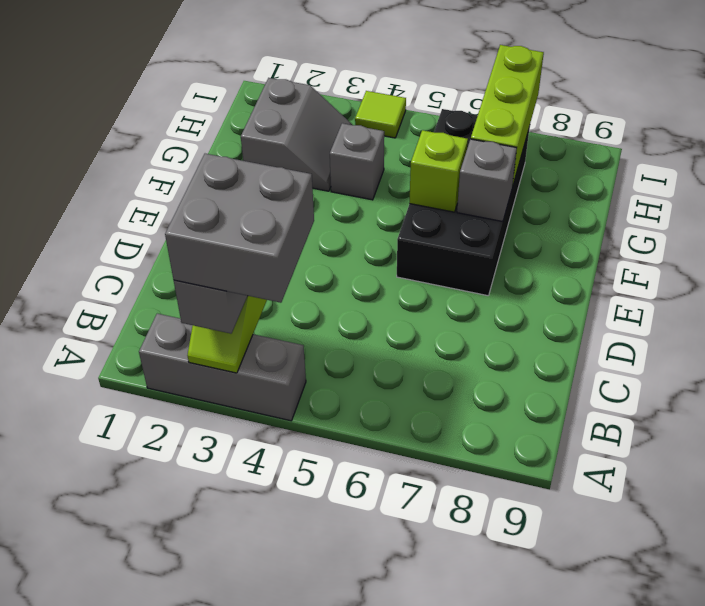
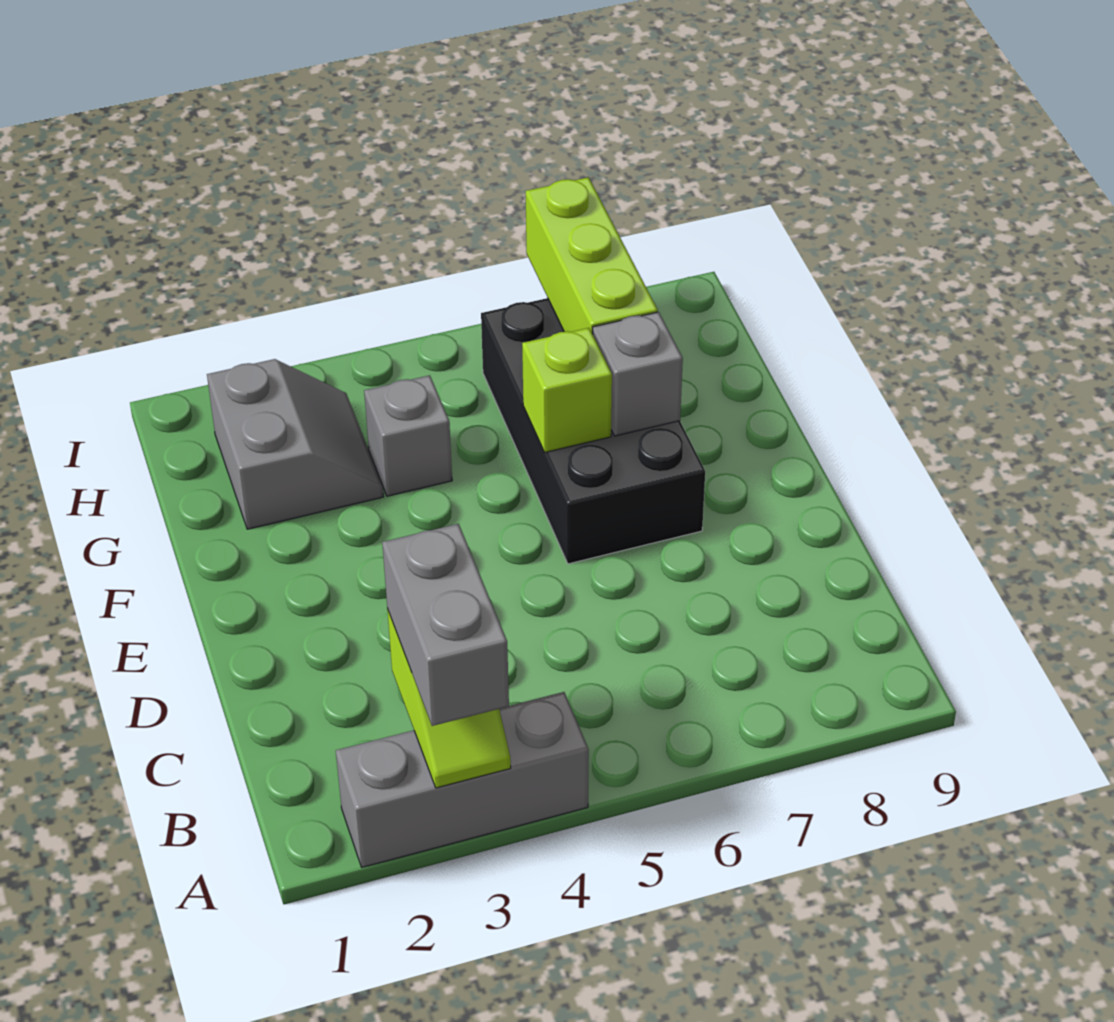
grey brick A3:B4 level 4 -> none
lime tile I4 level 1 -> none

